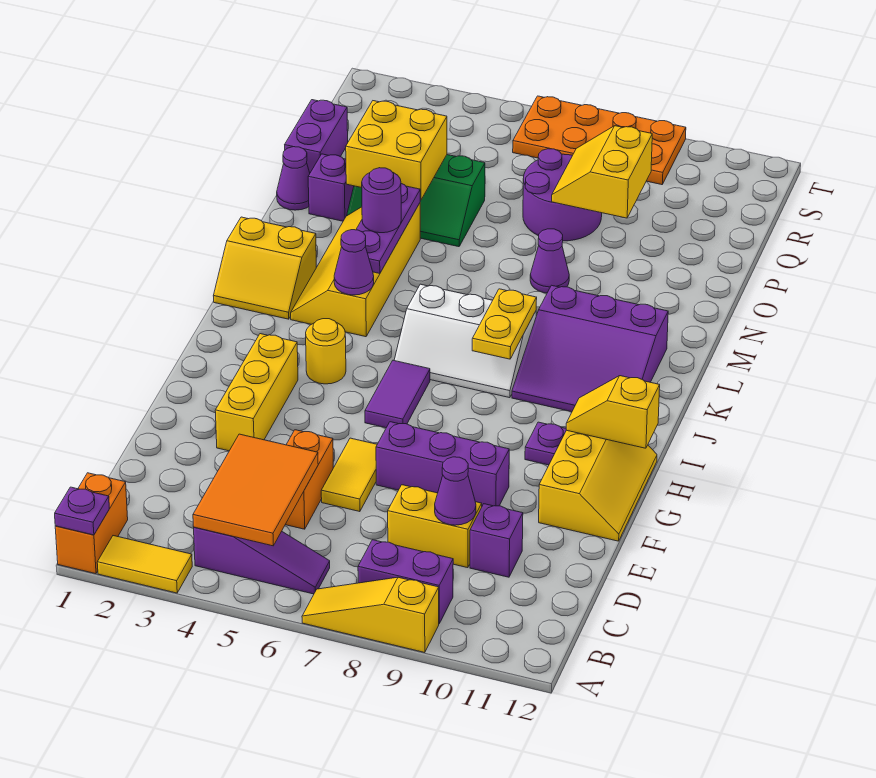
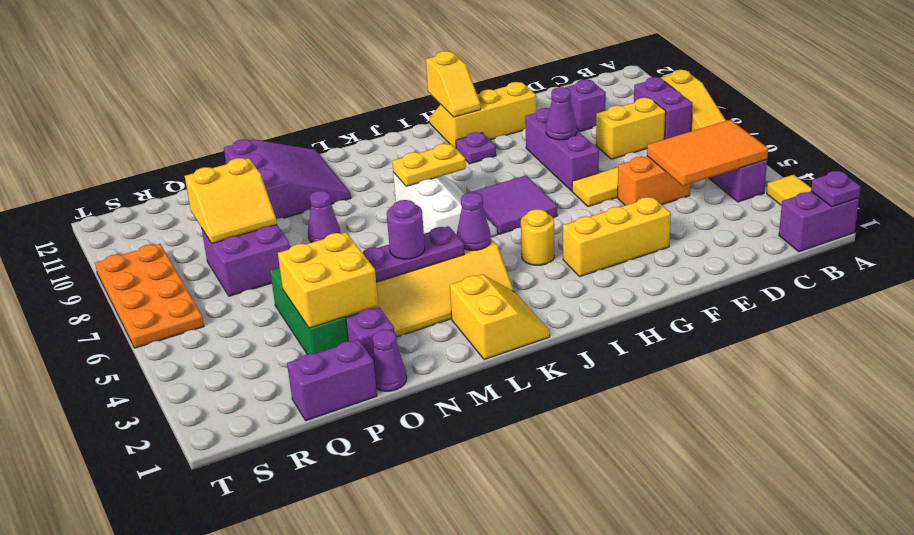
orange brick A1:B1 level 1 -> purple brick A1:B1 level 1
yellow brick D8:D9 level 1 -> yellow brick C8:D8 level 1
purple cone D9 level 2 -> purple cone F8 level 2
purple tile H6:I6 level 1 -> purple tile H6:I7 level 1
purple slope J9:L11 level 1 top L -> purple slope M10:O12 level 1 top O
purple round brick P7:Q8 level 1 -> purple brick P7:Q8 level 1

